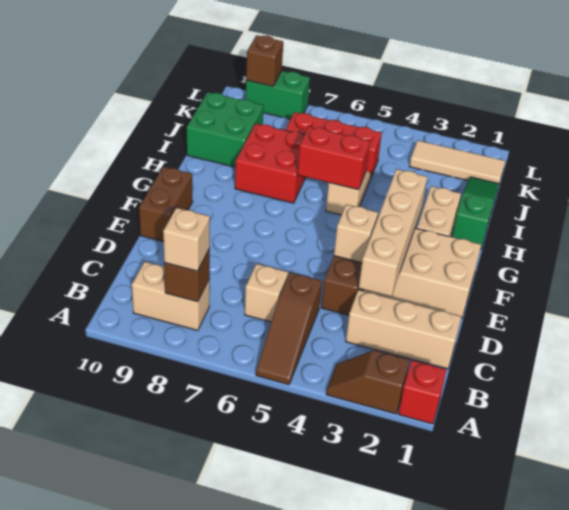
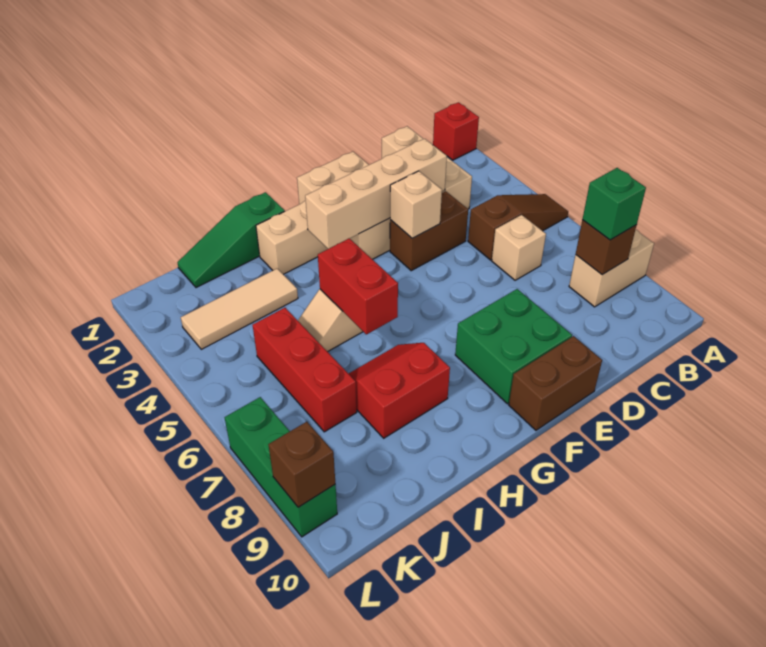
brown slope A2:A3 level 1 top 2 -> none
tan brick B8:B9 level 1 -> tan brick A8:B8 level 1
tan brick B8 level 3 -> green brick B8 level 3
red brick H7:I8 level 1 -> red slope H7:I8 level 1 top 8
green brick I9:J10 level 1 -> green brick E8:F9 level 1
tan tile K1:K3 level 1 -> tan tile I3:K3 level 1
green brick L8:L9 level 1 -> green brick L7:L9 level 1

